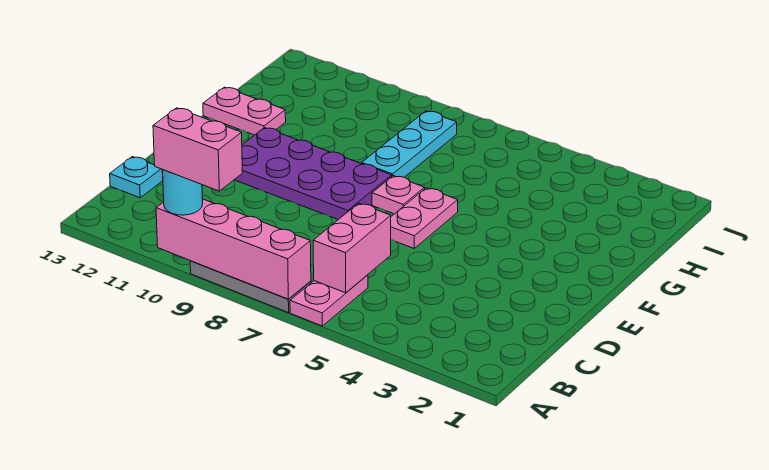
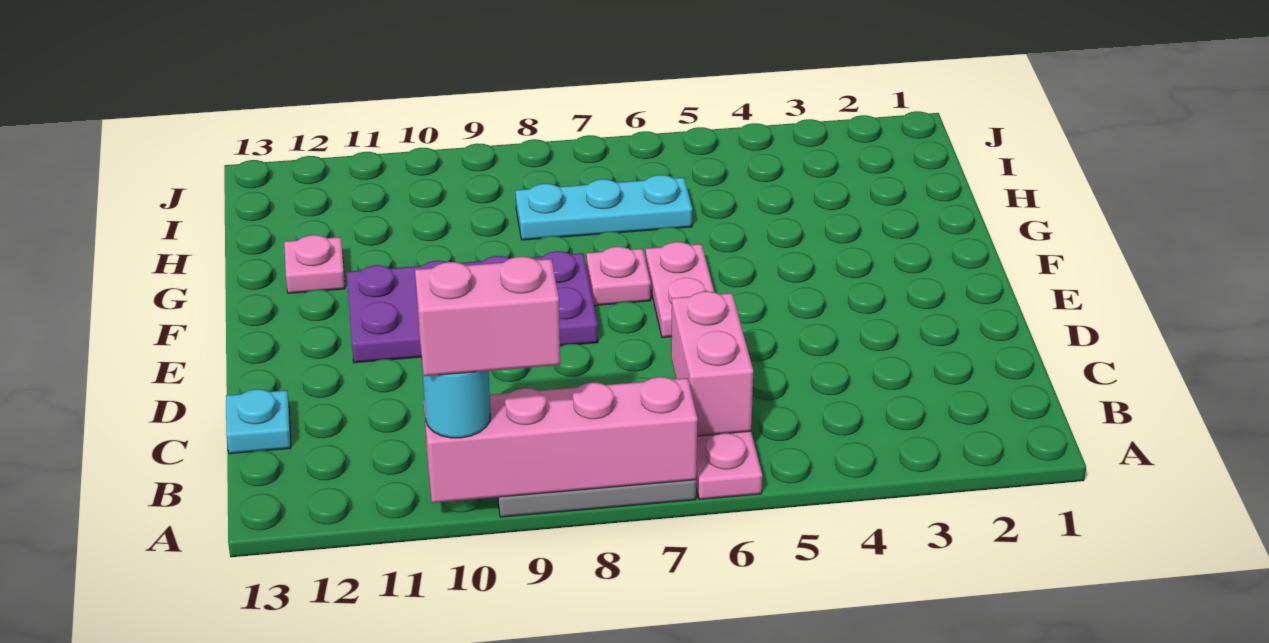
cyan plate G8:I8 level 1 -> cyan plate H6:H8 level 1
pink plate G12:G13 level 1 -> pink plate G12 level 1

